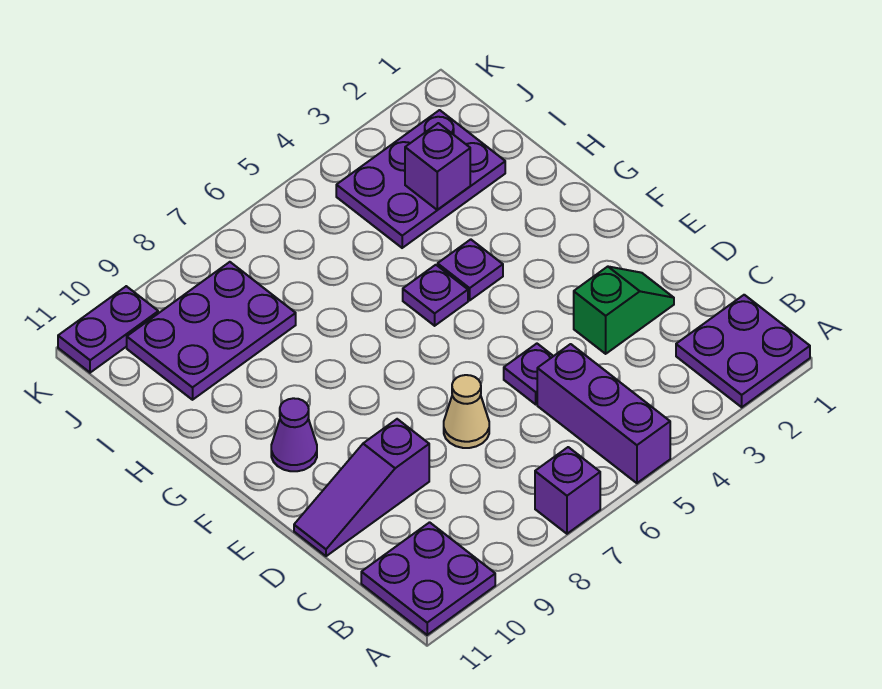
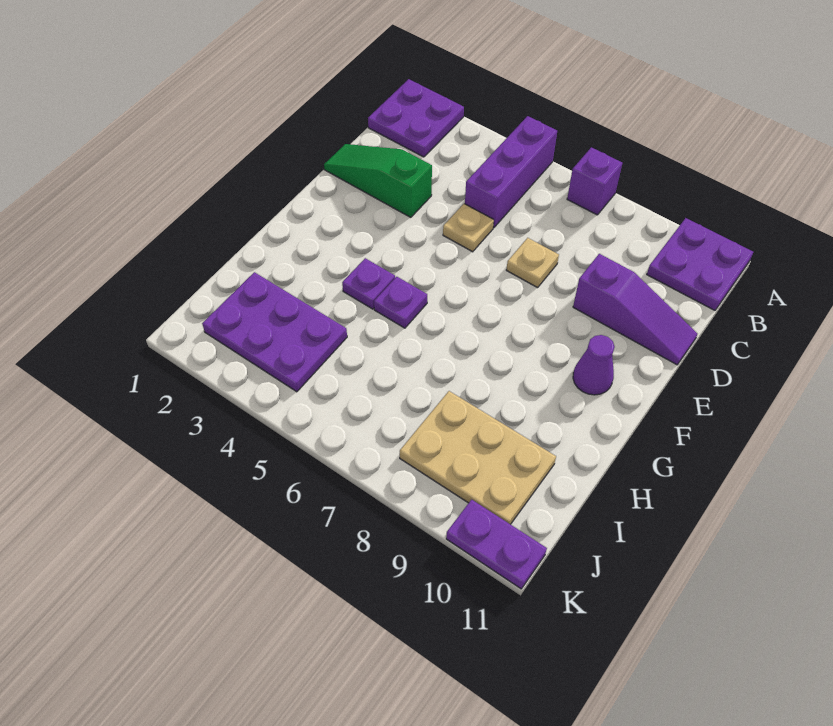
green slope D2:D3 level 1 top 3 -> green slope D1:D3 level 1 top 3
purple plate D5 level 1 -> tan plate D5 level 1
tan cone D7 level 1 -> tan plate D7 level 1
purple brick I3 level 2 -> none
purple plate I8:J10 level 1 -> tan plate I8:J10 level 1

